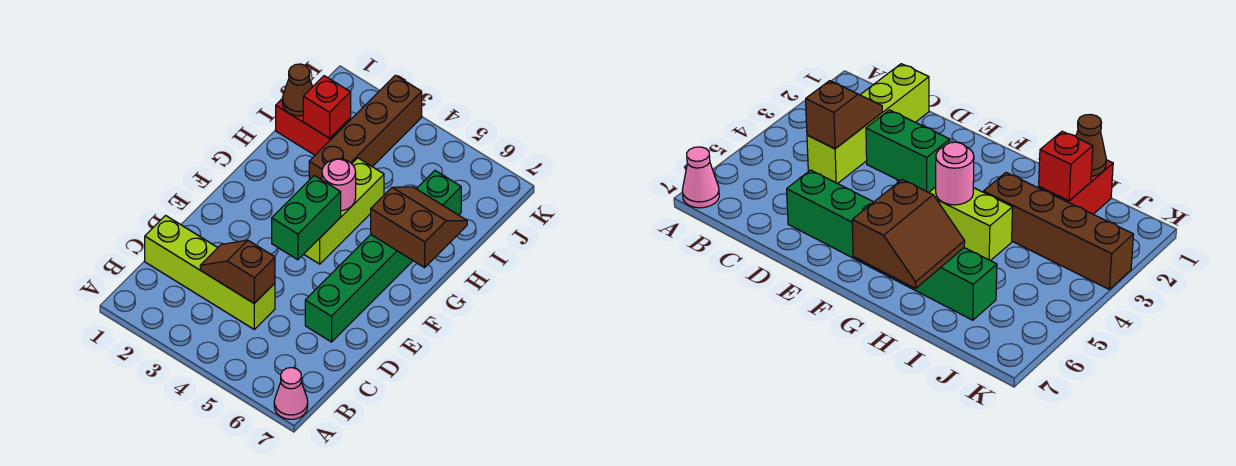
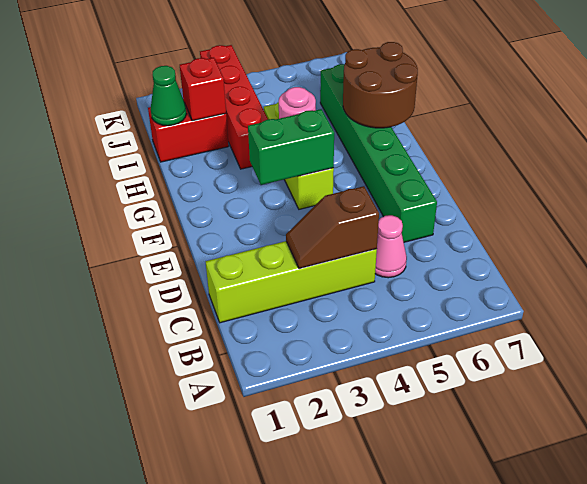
pink cone A7 level 1 -> pink cone C5 level 1
green brick E4:F4 level 2 -> green brick F3:F4 level 2
brown slope G6:H7 level 2 top G -> brown round brick G6:H7 level 2
brown brick H3:K3 level 1 -> red brick H3:K3 level 1
brown cone I1 level 2 -> green cone I1 level 2

